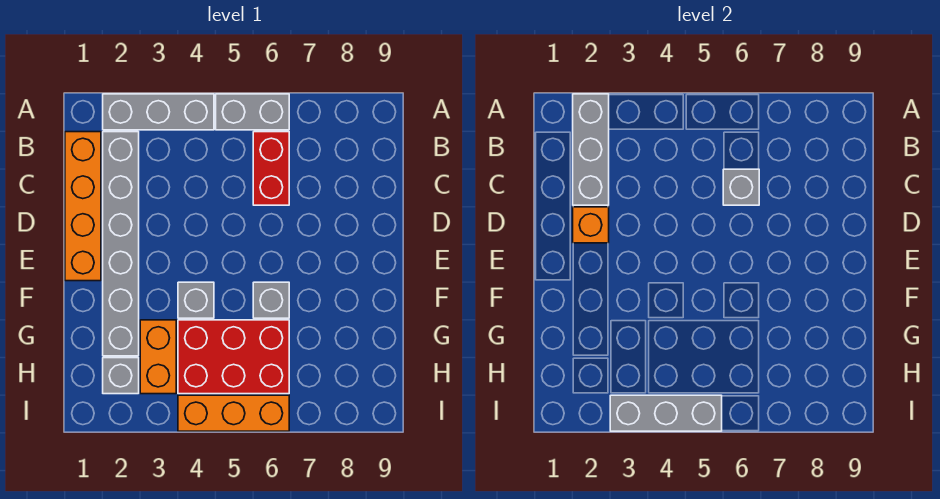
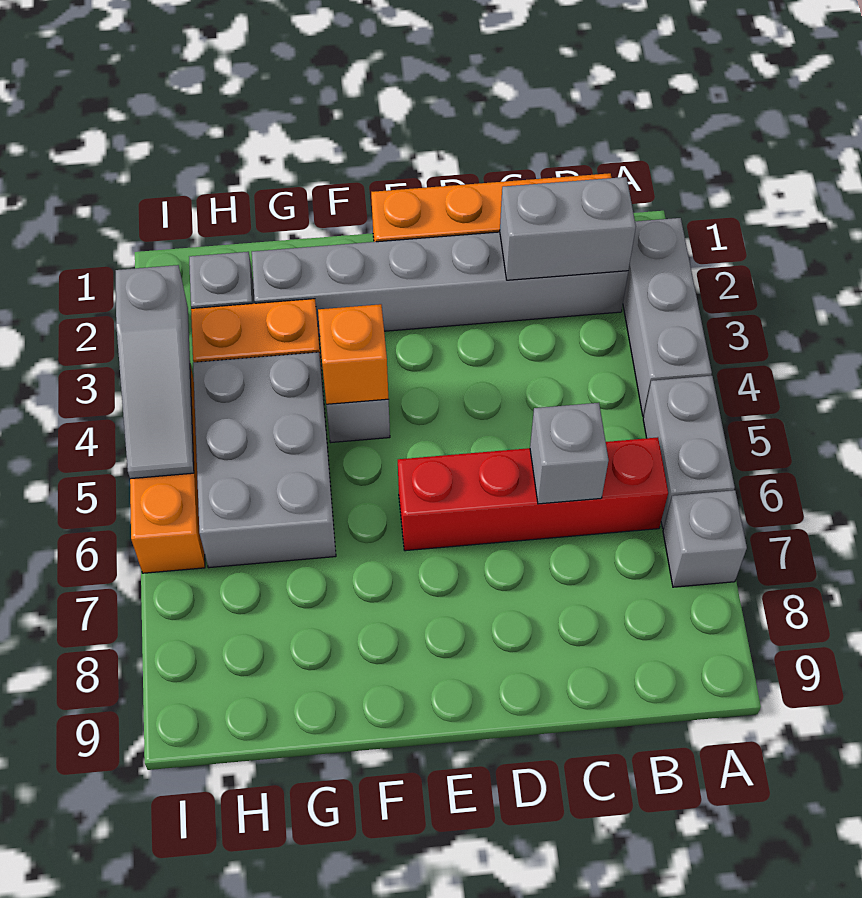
grey brick A2:C2 level 2 -> grey brick B2:C2 level 2
red brick B6:C6 level 1 -> red brick B6:E6 level 1
orange brick D2 level 2 -> orange brick F4 level 2
grey brick F6 level 1 -> grey brick A7 level 1
red brick G4:H6 level 1 -> grey brick G4:H6 level 1
grey brick I3:I5 level 2 -> grey slope I3:I5 level 2 top 3

